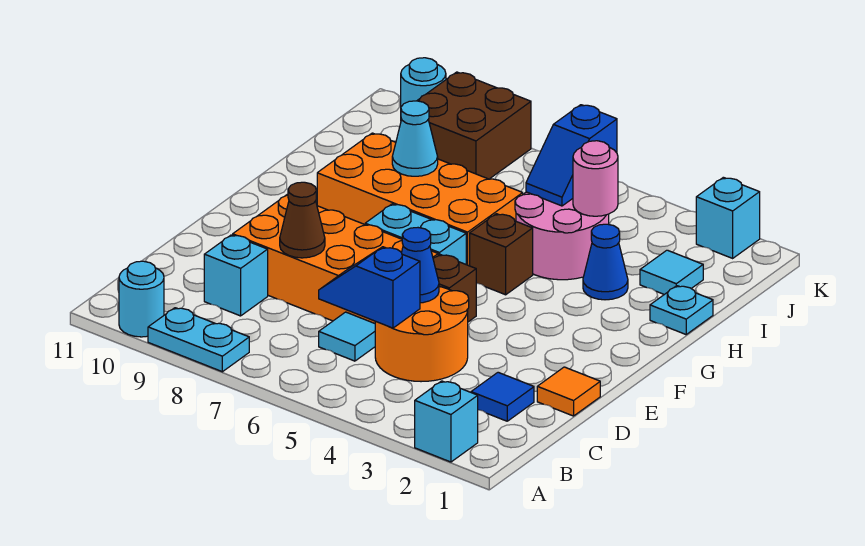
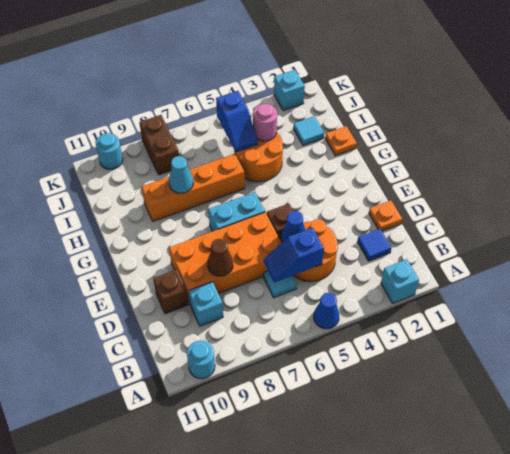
cyan plate A8:A9 level 1 -> none
orange tile D1 level 1 -> orange plate D1 level 1
brown brick G5 level 1 -> brown brick D10 level 1
orange brick G6:H9 level 1 -> orange brick H6:H9 level 1
cyan plate H1 level 1 -> orange plate H1 level 1
blue cone H3 level 1 -> blue cone A5 level 1
pink round brick H4:I5 level 1 -> orange round brick H4:I5 level 1
brown brick J8:K9 level 1 -> brown brick J8:K8 level 1

